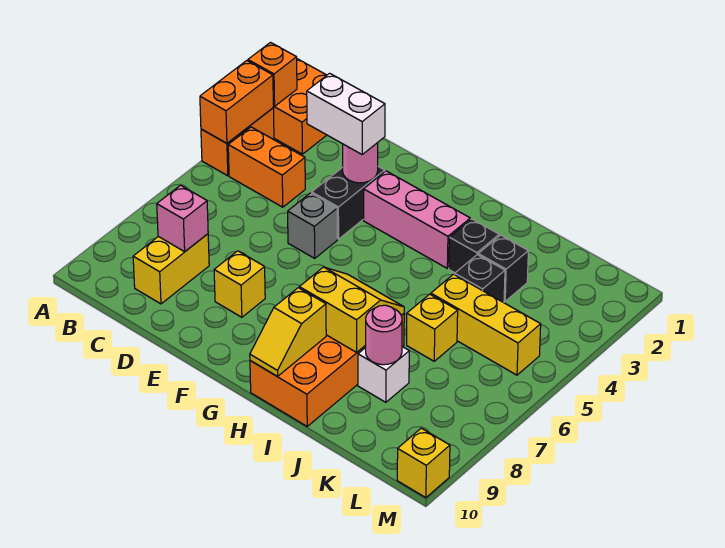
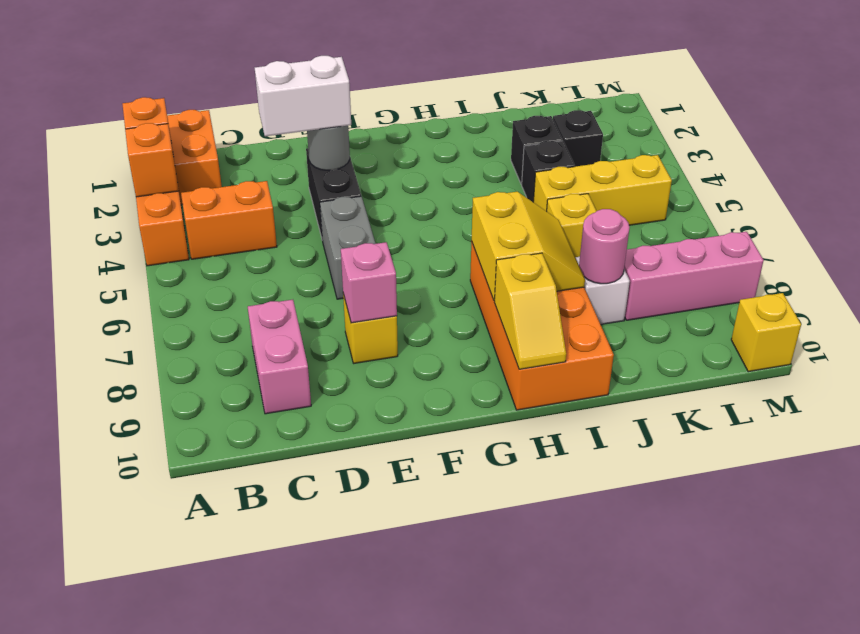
orange brick A3:A4 level 2 -> orange brick A3 level 2
yellow brick C8:C9 level 1 -> pink brick C8:C9 level 1
pink brick C8 level 2 -> pink brick E8 level 2
pink round brick E3 level 2 -> grey round brick E3 level 2
grey brick E5 level 1 -> grey brick E5:E6 level 1
pink brick F3:H3 level 1 -> pink brick K8:M8 level 1
yellow slope H7:I8 level 2 top 8 -> yellow slope H7:I8 level 2 top H
black brick I3 level 1 -> black brick K3 level 1

